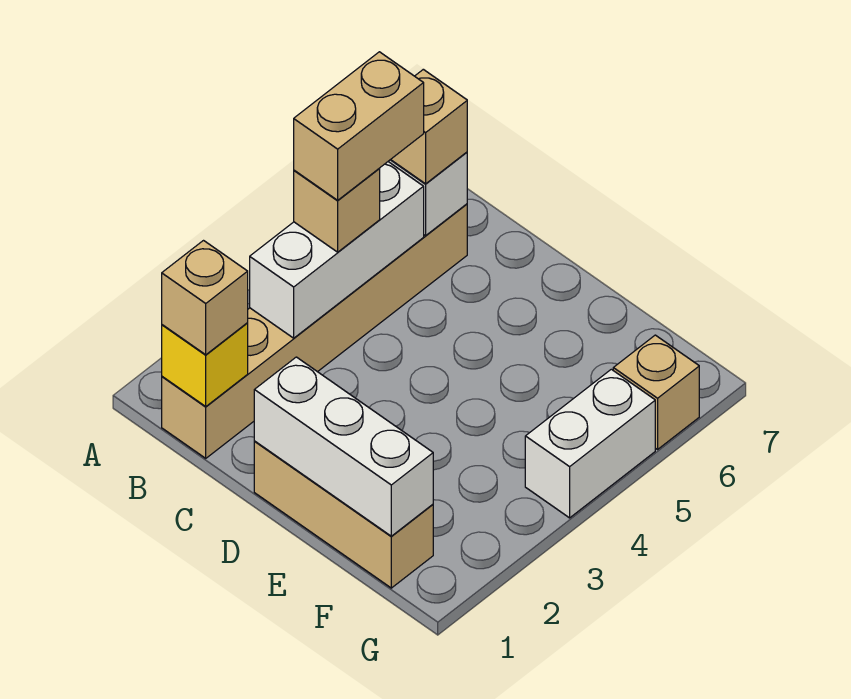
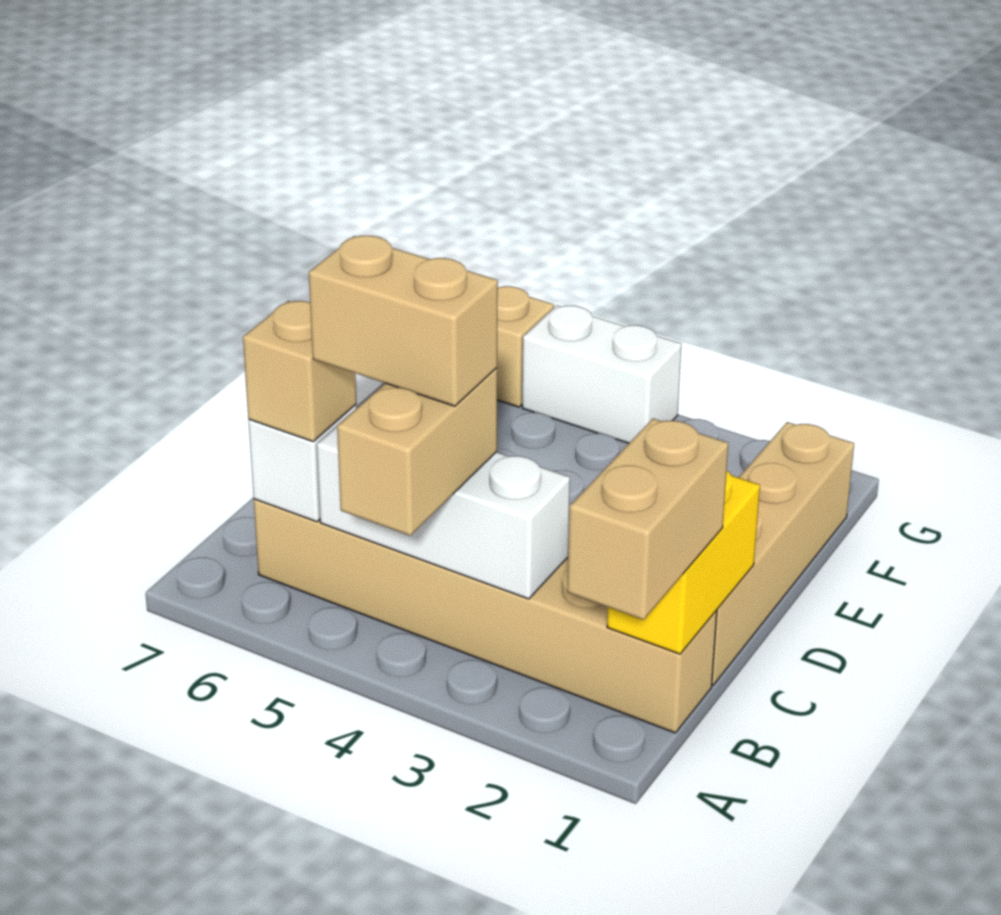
yellow brick B1 level 2 -> yellow brick B1:C1 level 2
tan brick B1 level 3 -> tan brick A1:B1 level 3
tan brick B4 level 3 -> tan brick A4:B4 level 3
tan brick D1:F1 level 1 -> tan brick C1:F1 level 1
white brick D1:F1 level 2 -> none

